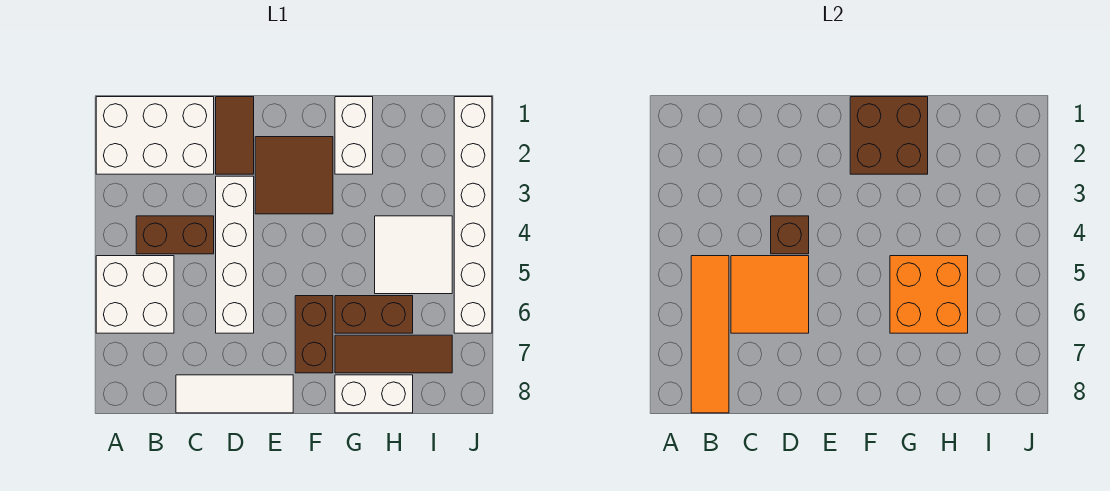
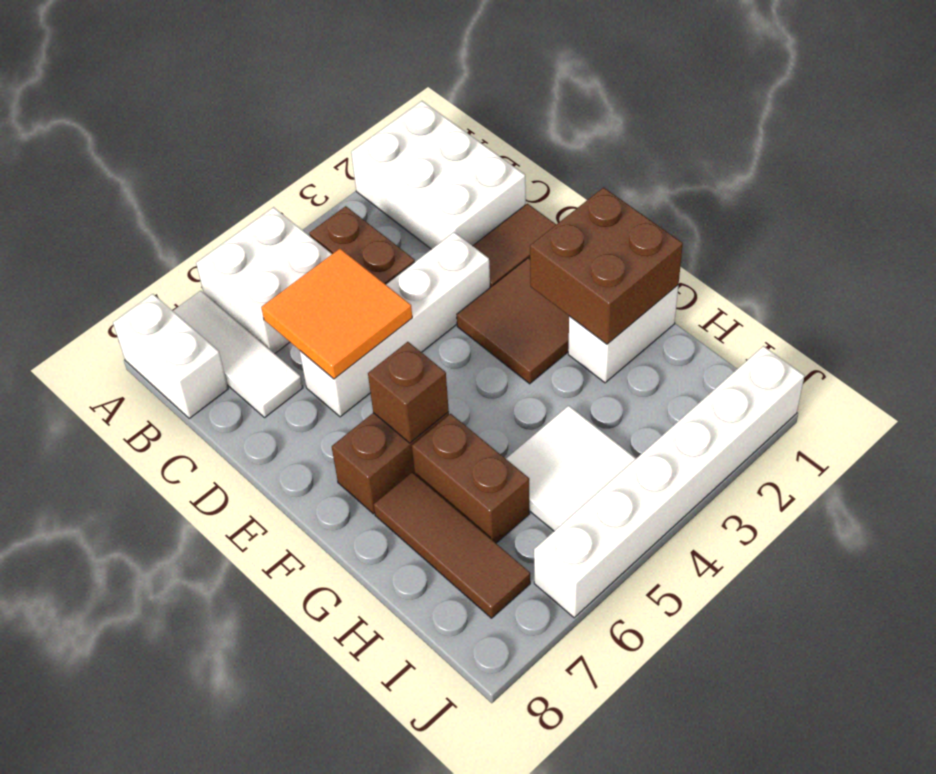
orange tile B5:B8 level 2 -> none
white tile C8:E8 level 1 -> white tile A7:C7 level 1
brown brick D4 level 2 -> brown brick F6 level 2
orange brick G5:H6 level 2 -> none
white brick G8:H8 level 1 -> white brick A8:B8 level 1

